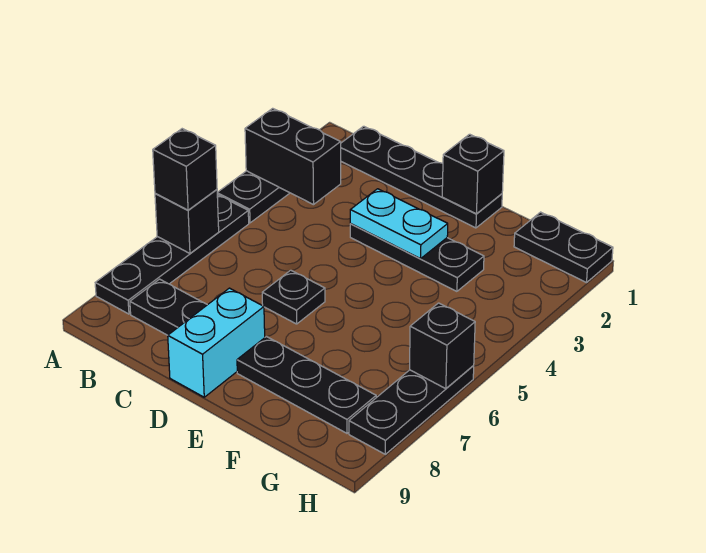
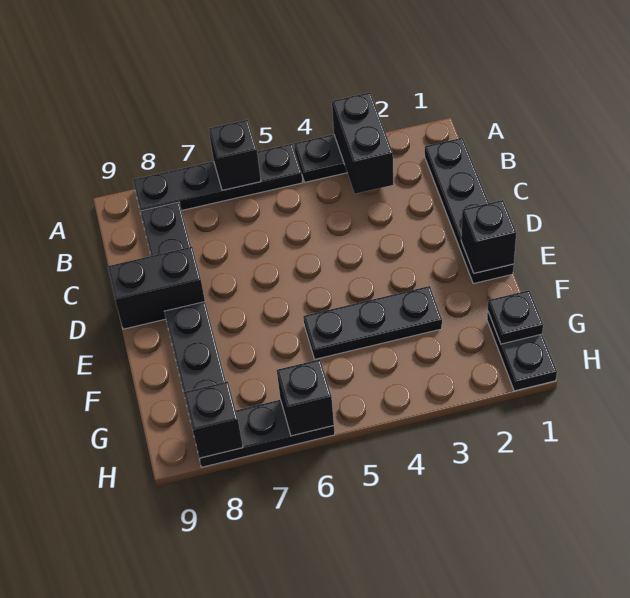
black brick A6 level 3 -> black brick H8 level 2
black plate D3:F3 level 1 -> black plate F3:F5 level 1
cyan plate D3:E3 level 2 -> none
black plate D6 level 1 -> black plate G1 level 2
cyan brick D8:D9 level 1 -> black brick D8:D9 level 1

